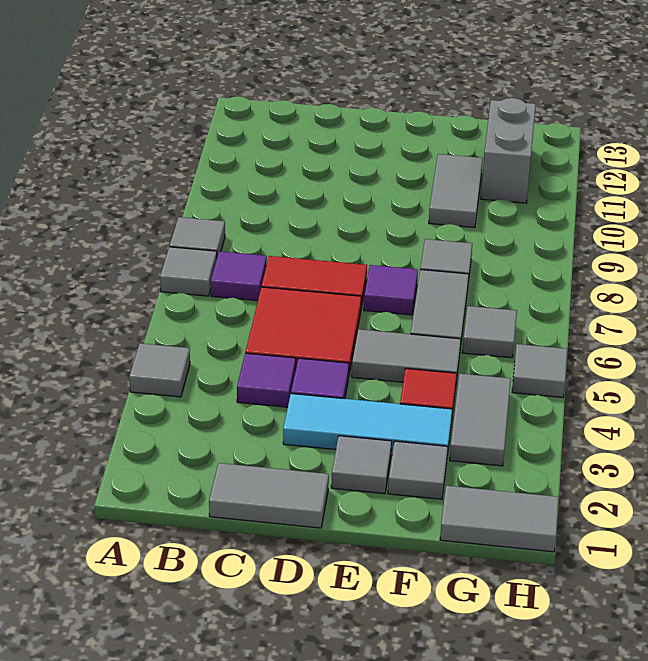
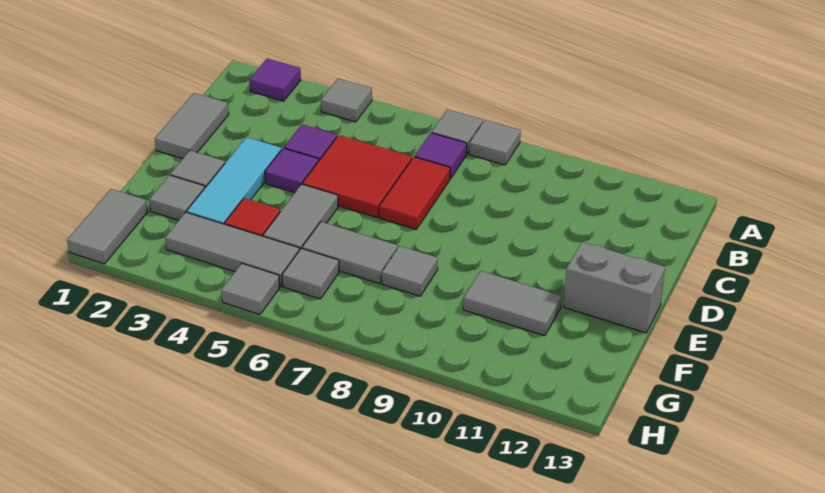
purple tile E7 level 1 -> purple tile A2 level 1
grey tile G3:G4 level 1 -> grey tile G3:G5 level 1
grey brick G11:G12 level 1 -> grey brick E12:E13 level 1

